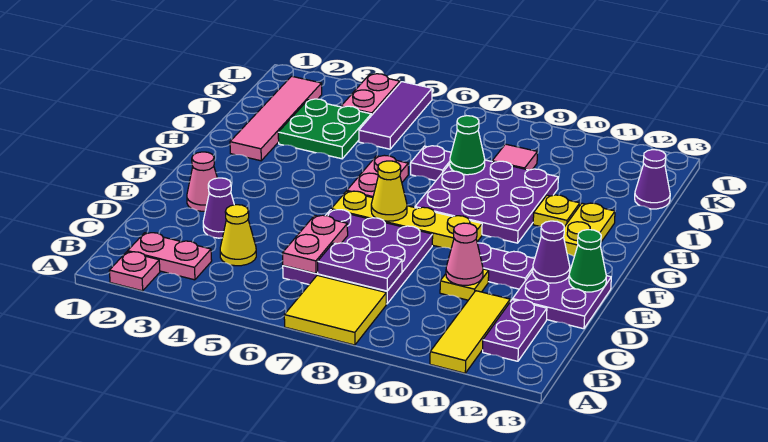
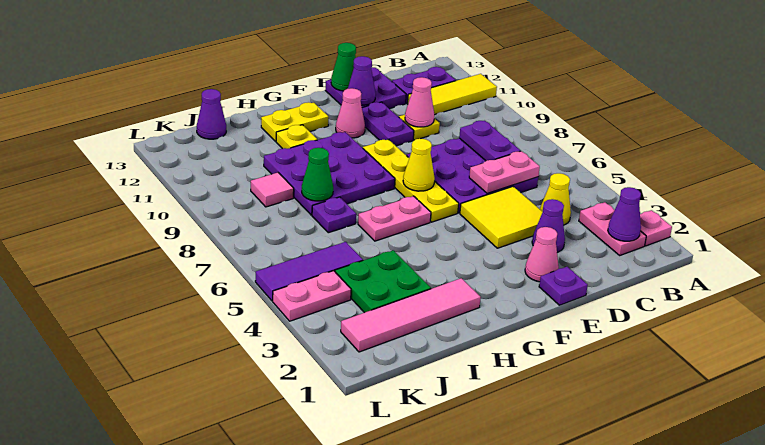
yellow tile A7:B8 level 1 -> yellow tile D4:E5 level 1
none -> purple cone B2 level 2
none -> purple plate E1 level 1
none -> pink cone F11 level 1

